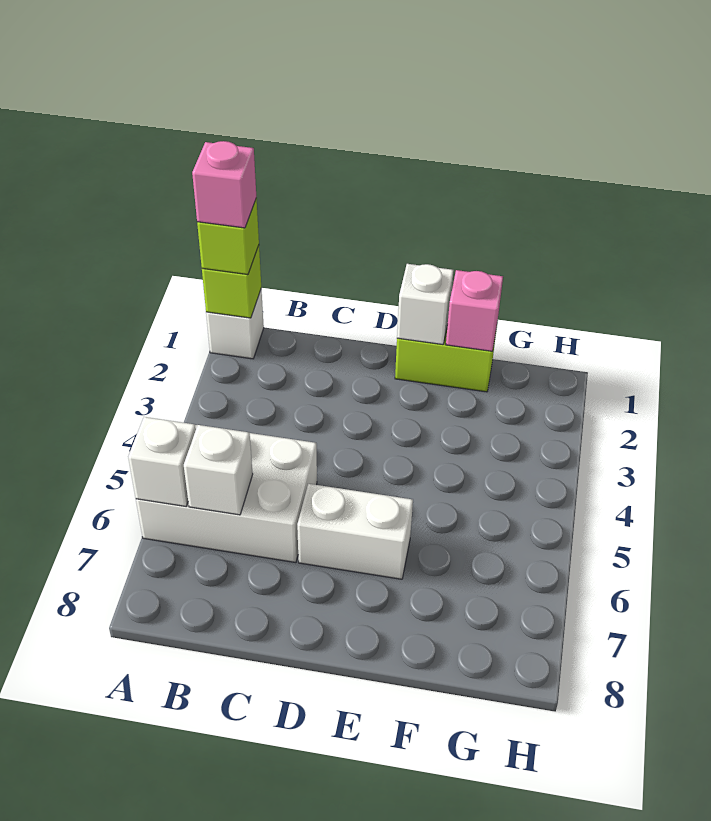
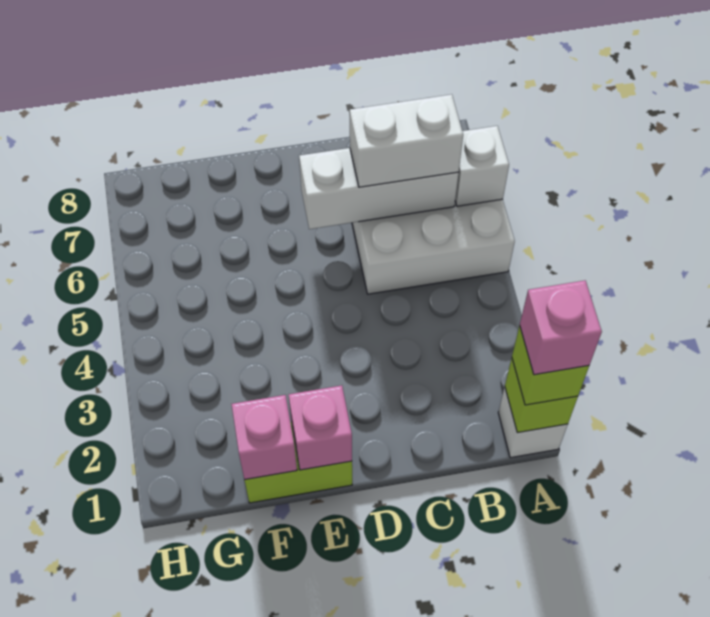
white brick B6 level 2 -> white brick B6:D6 level 2
white brick D6:E6 level 1 -> white brick B6:C6 level 3
white brick E1 level 2 -> pink brick E1 level 2

